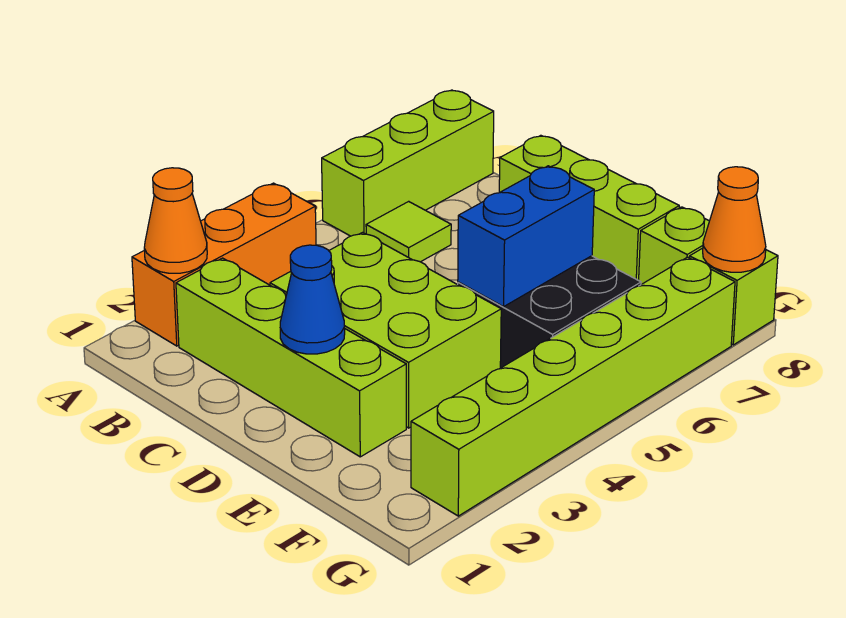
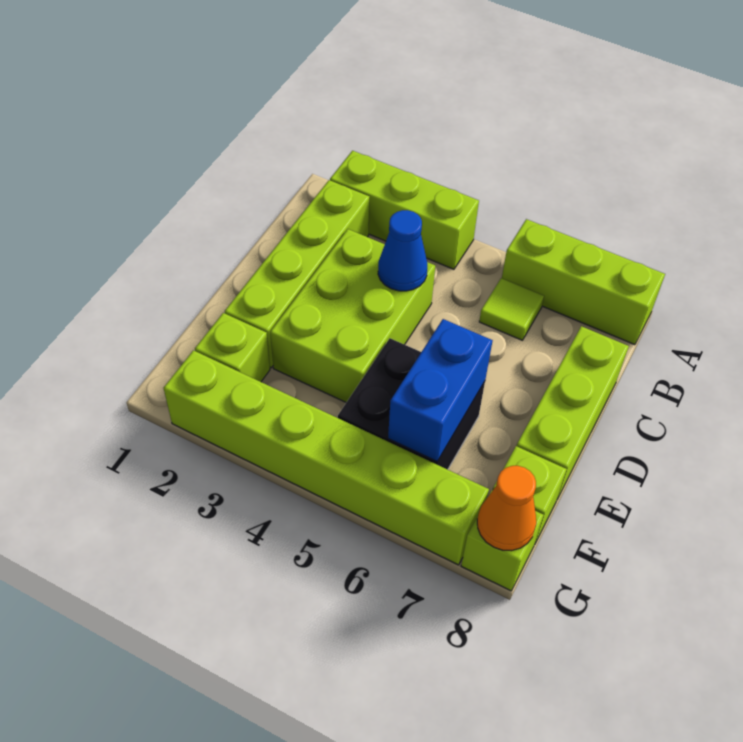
orange brick A2:A4 level 1 -> lime brick A2:A4 level 1
orange cone A2 level 2 -> none
blue cone D2 level 2 -> blue cone C4 level 2
blue brick E5:E6 level 2 -> blue brick E6:F6 level 2
none -> lime brick F2 level 1

